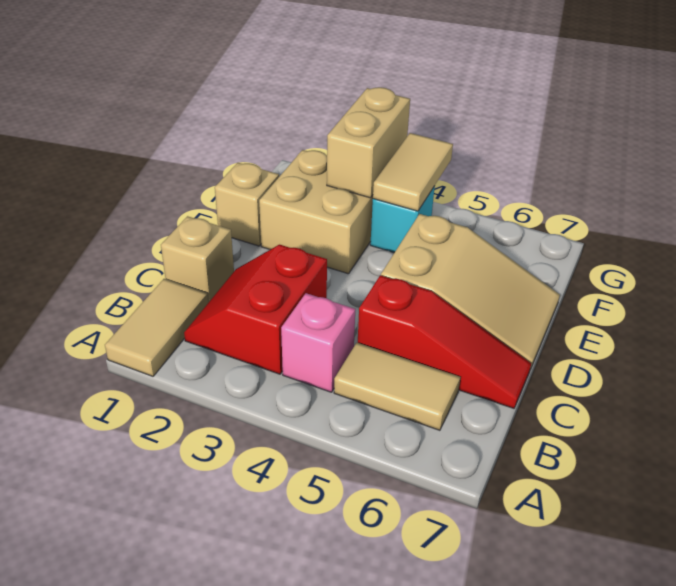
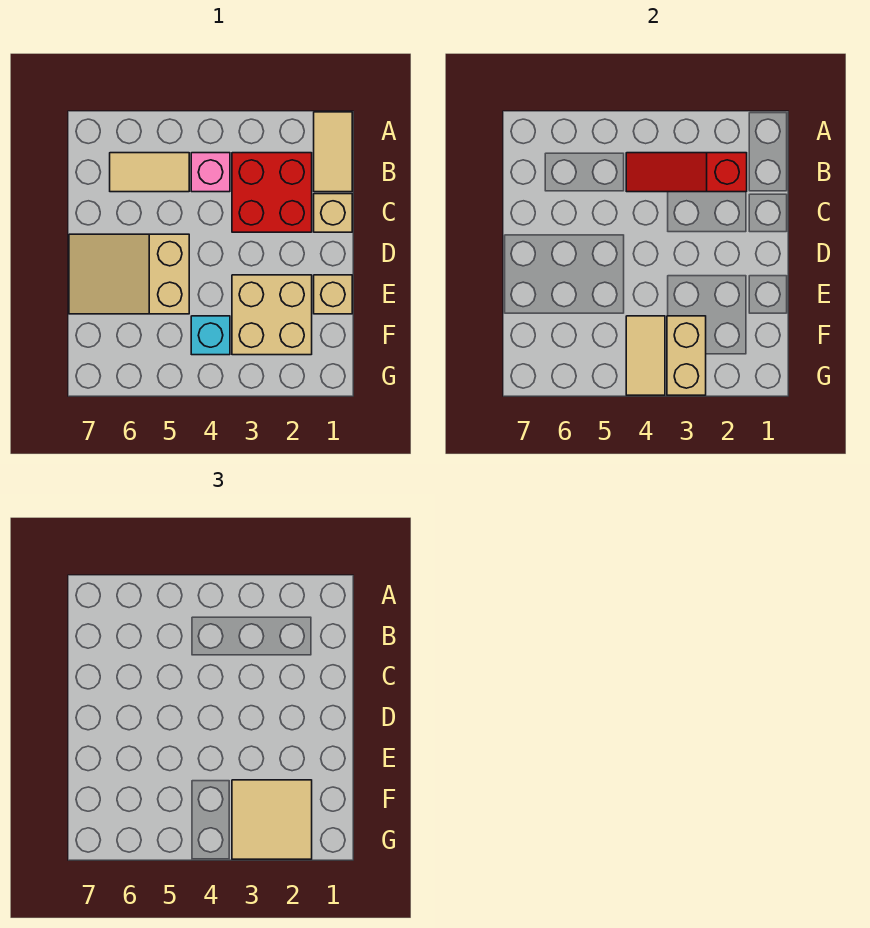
red slope B2:C3 level 1 top 3 -> red brick B2:C3 level 1
red slope C5:C7 level 1 top 5 -> red slope B2:B4 level 2 top 2
none -> tan tile F2:G3 level 3

